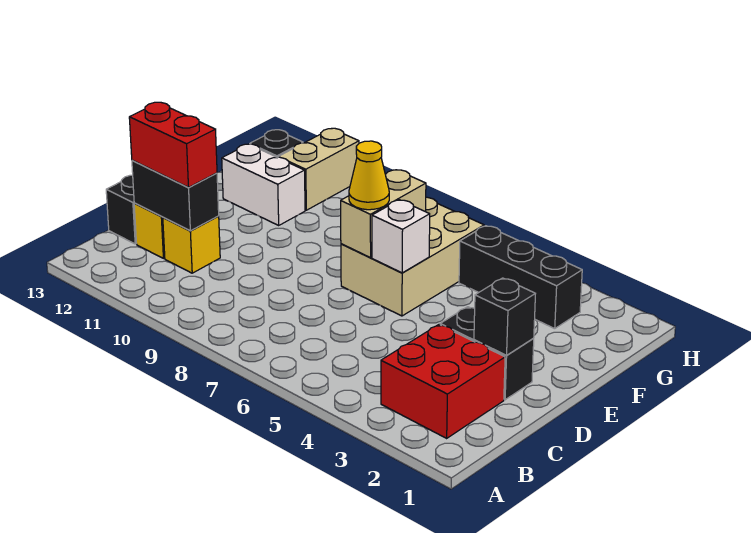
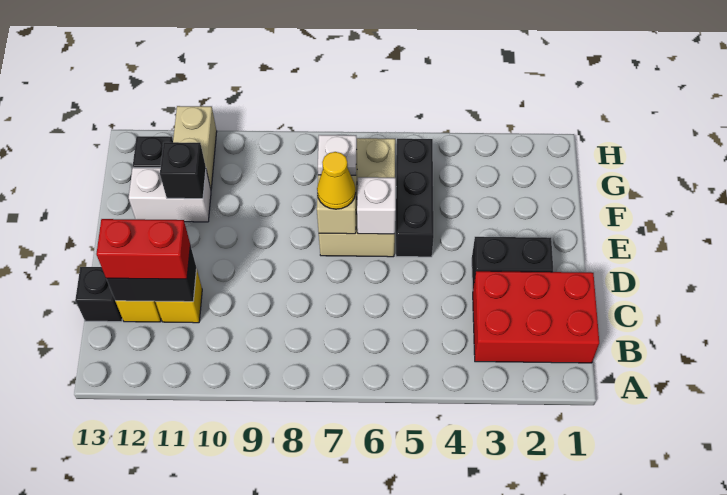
red brick B2:C3 level 1 -> red brick B1:C3 level 1
black brick D2 level 2 -> black brick F11 level 2
none -> white plate F7 level 3
black brick G3:G5 level 1 -> black brick E5:G5 level 1

